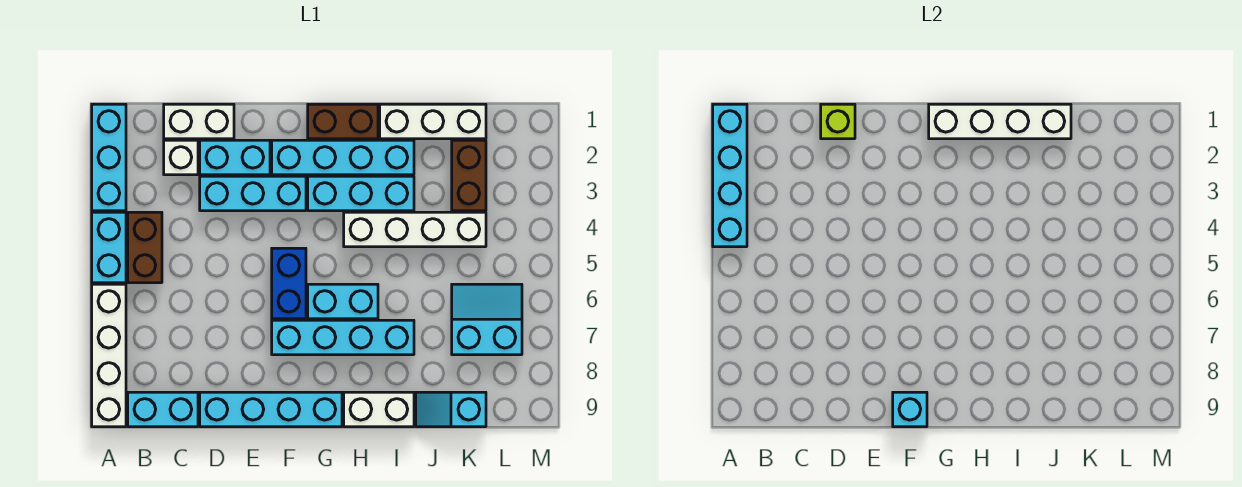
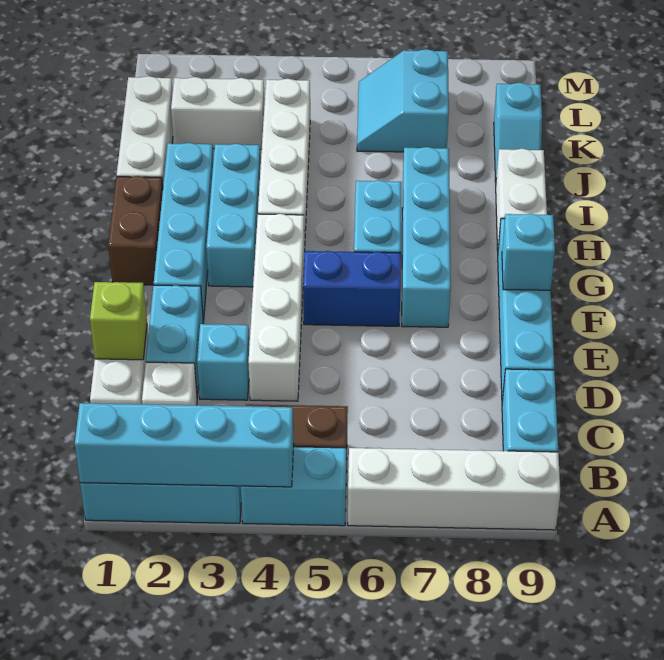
cyan brick D3:F3 level 1 -> cyan brick D3 level 1
white brick G1:J1 level 2 -> white brick D4:G4 level 1
brown brick K2:K3 level 1 -> white brick K2:K3 level 1

